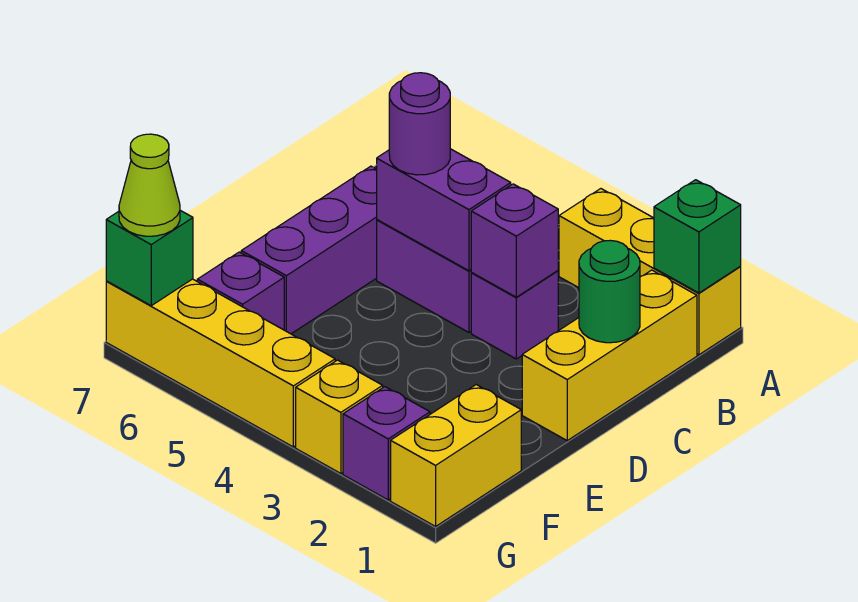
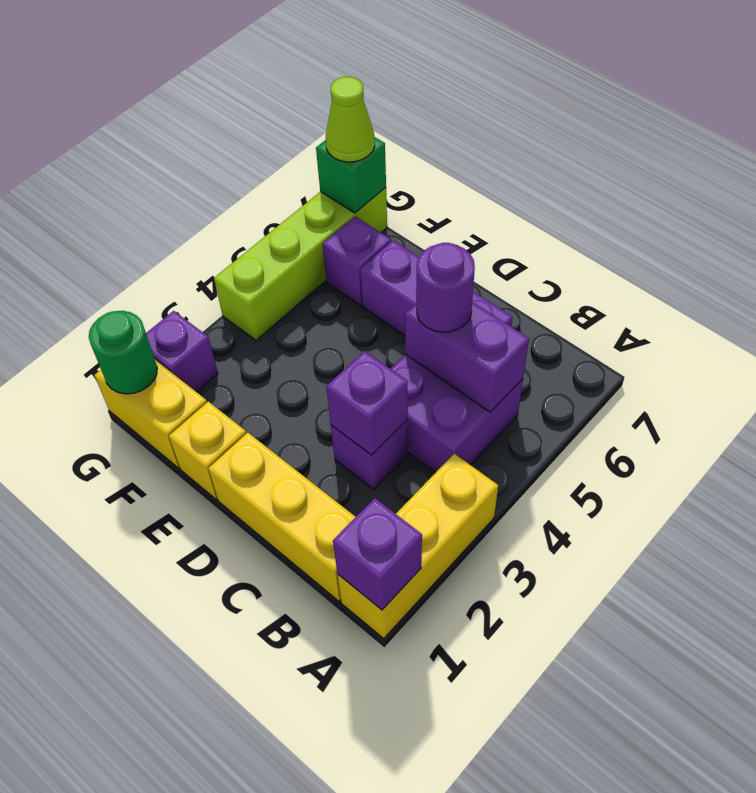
green brick A1 level 2 -> purple brick A1 level 2
green round brick C1 level 2 -> green round brick G1 level 2
purple brick C4:C5 level 2 -> purple brick B5:C5 level 2
yellow brick G3 level 1 -> yellow brick E1 level 1
yellow brick G4:G7 level 1 -> lime brick G4:G7 level 1

